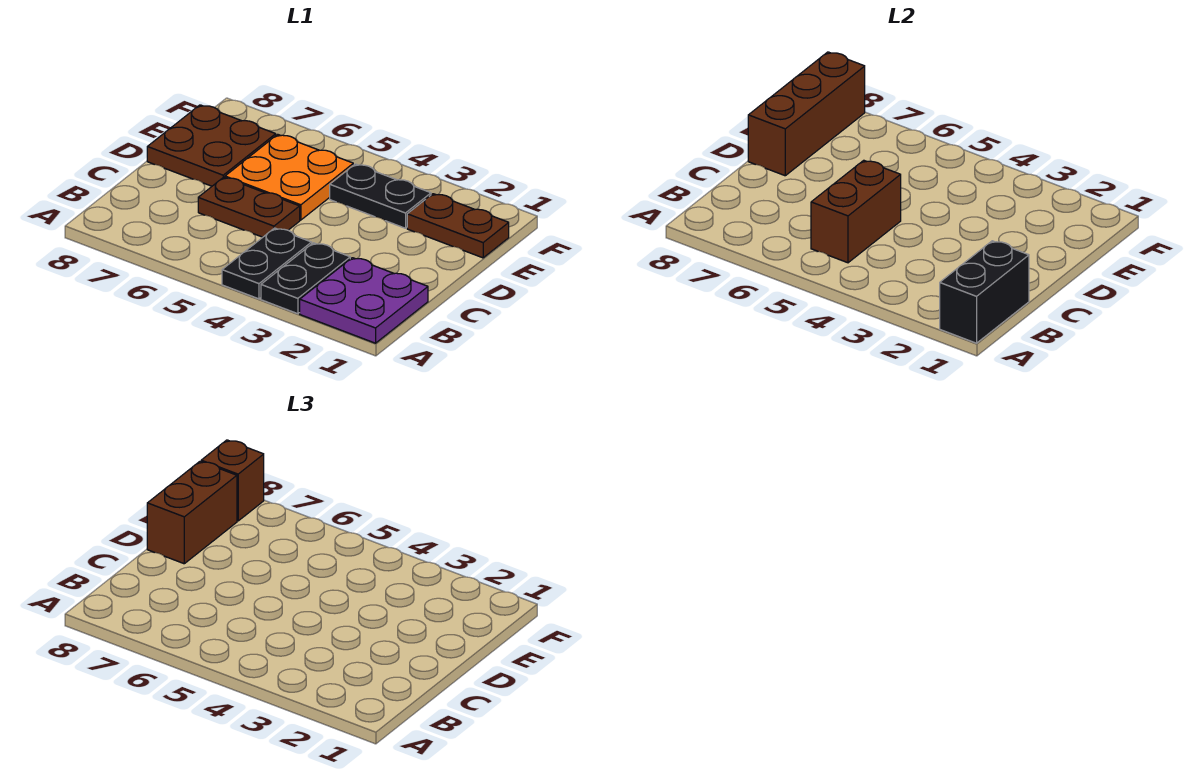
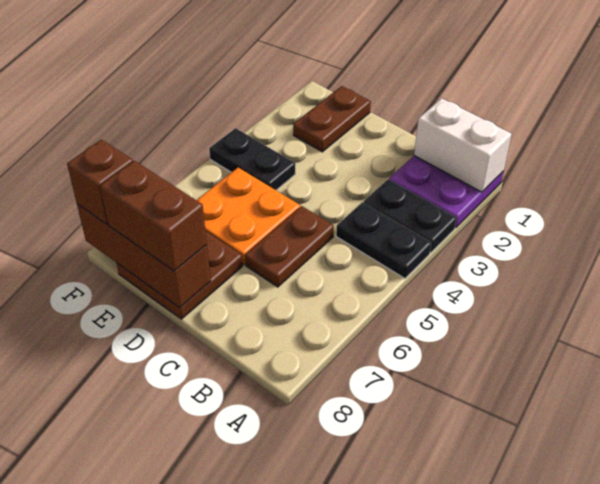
black brick A1:B1 level 2 -> white brick A1:B1 level 2
brown brick B5:C5 level 2 -> none
black plate E3:E4 level 1 -> black plate E4:F4 level 1

